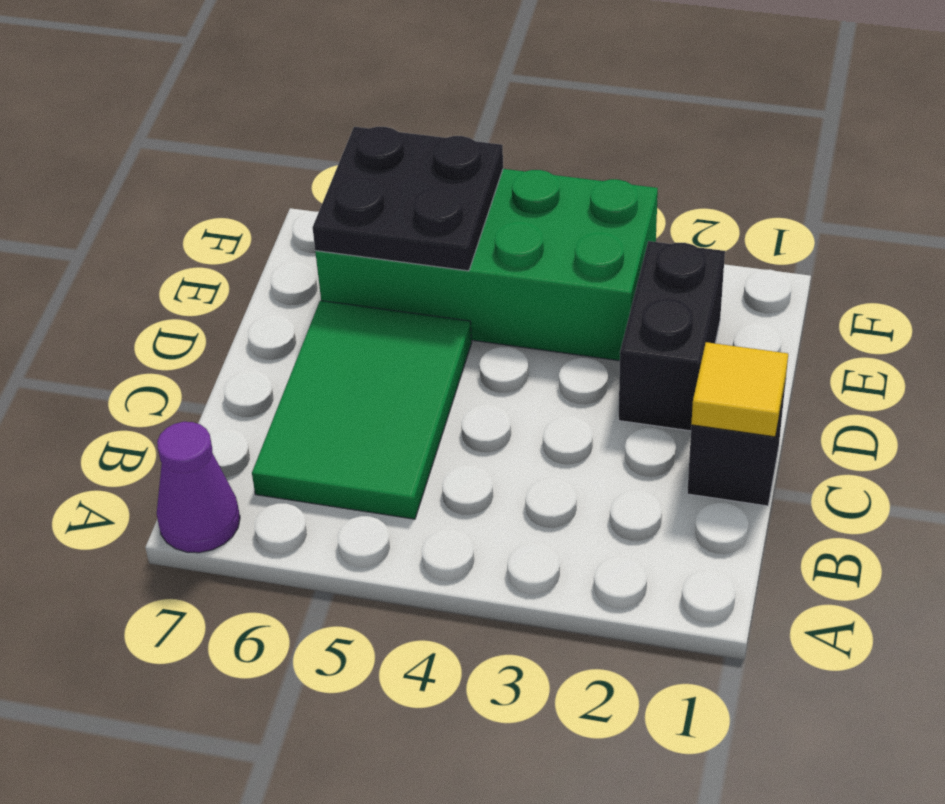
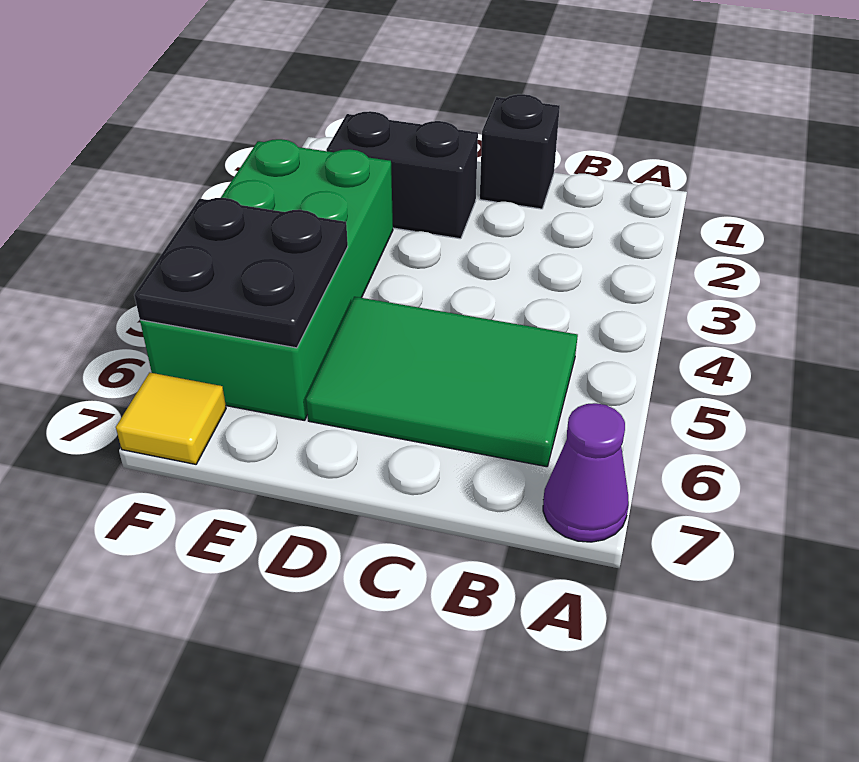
yellow tile C1 level 2 -> yellow tile F7 level 1

